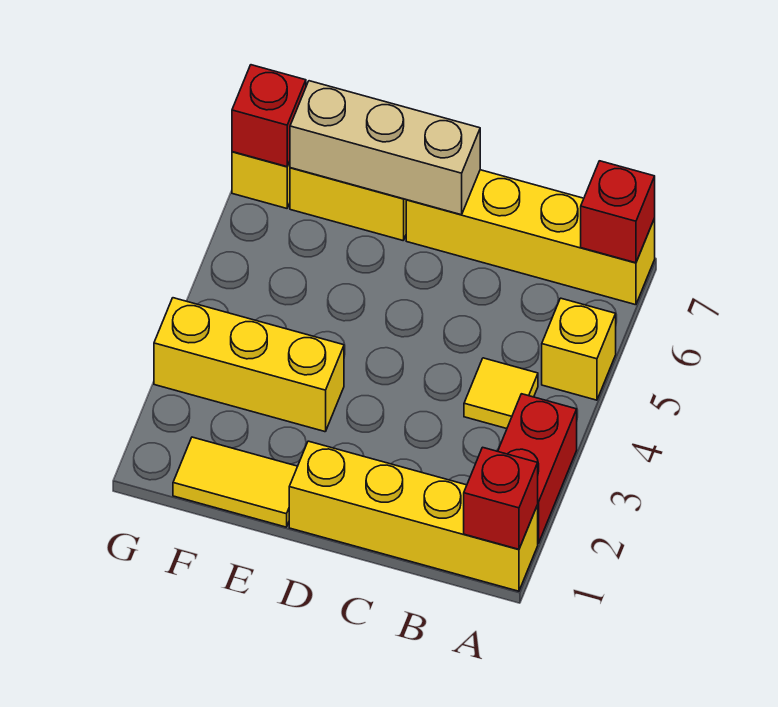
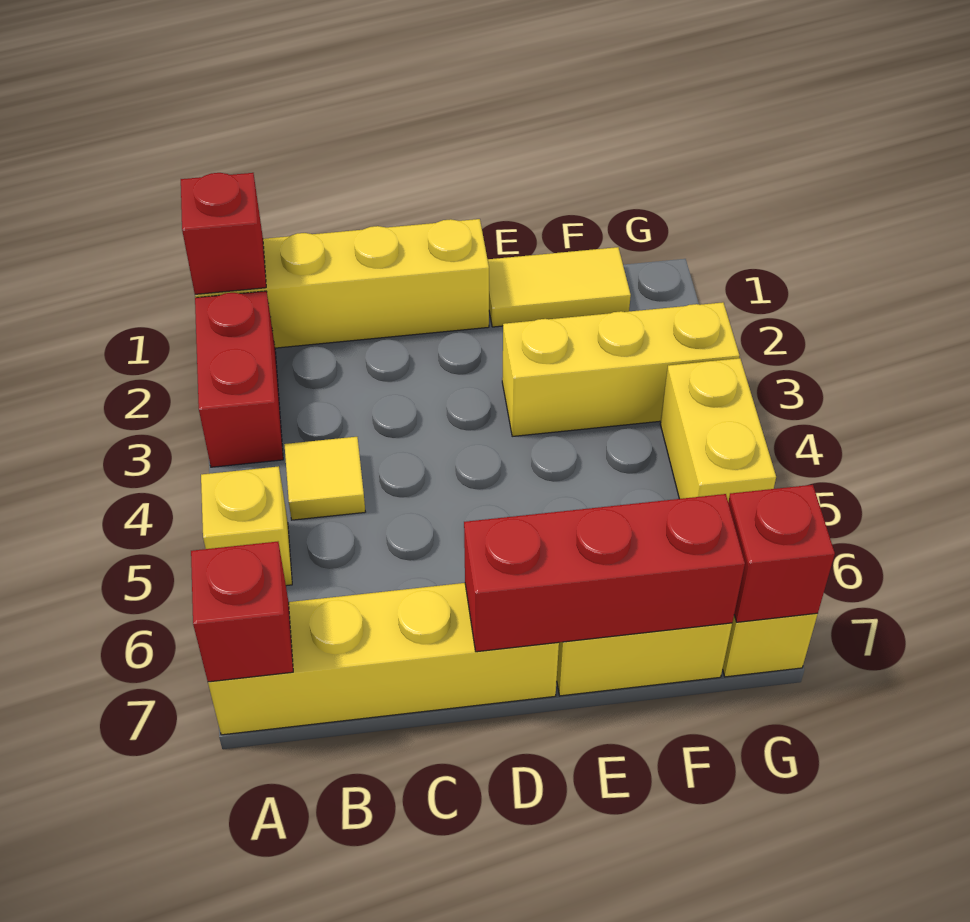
tan brick D7:F7 level 2 -> red brick D7:F7 level 2
none -> yellow brick G4:G5 level 1

